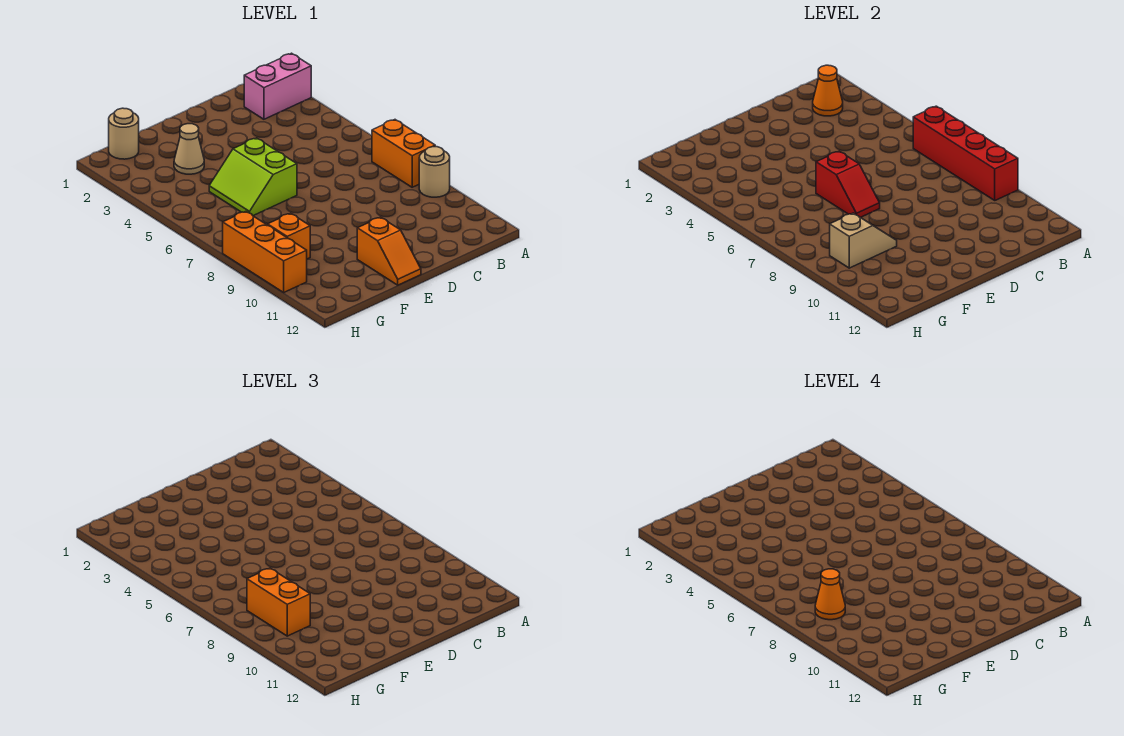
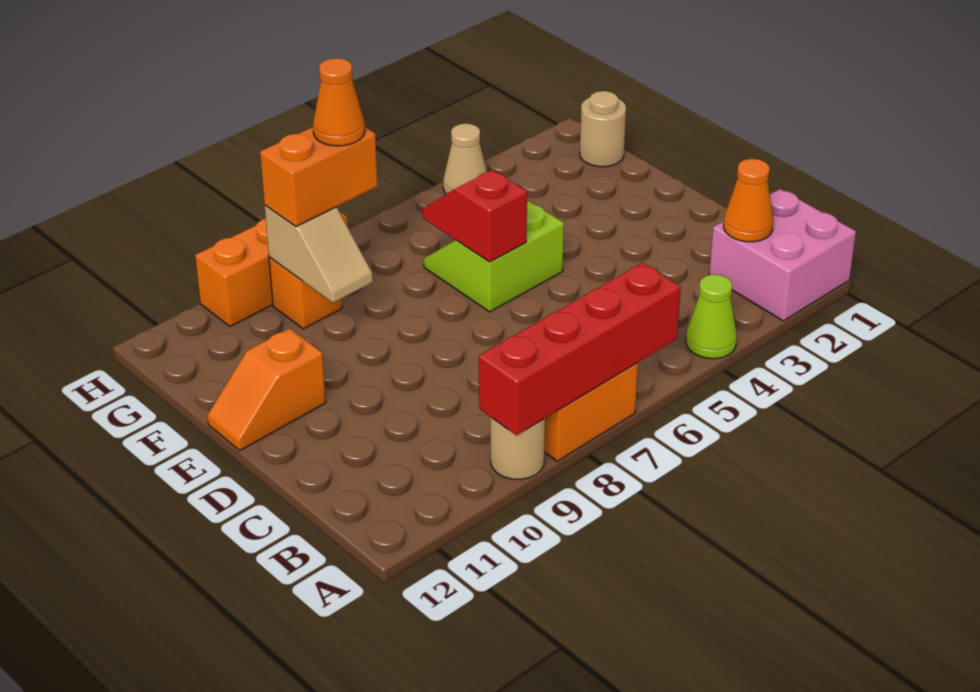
pink brick A2:B2 level 1 -> pink brick A1:B2 level 1
none -> lime cone A4 level 1
red slope E6:E7 level 2 top 6 -> red slope E6:F6 level 2 top E
tan cone F3 level 1 -> tan cone H4 level 1

